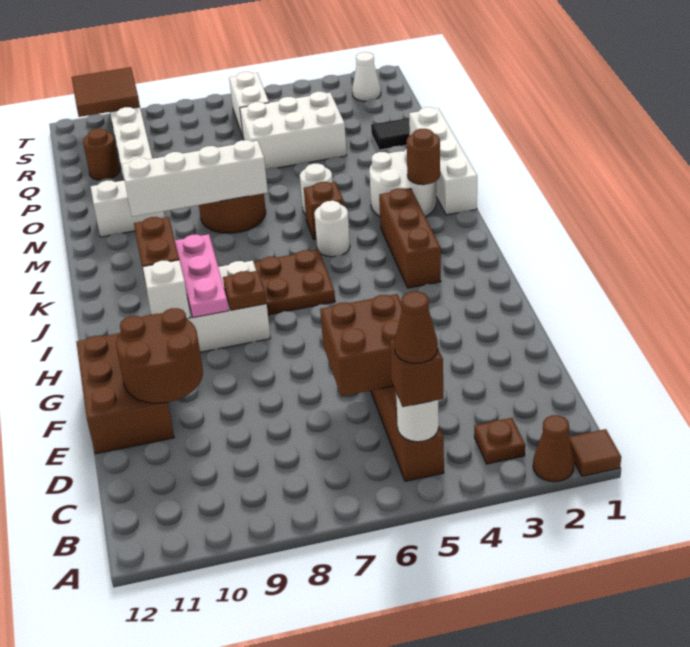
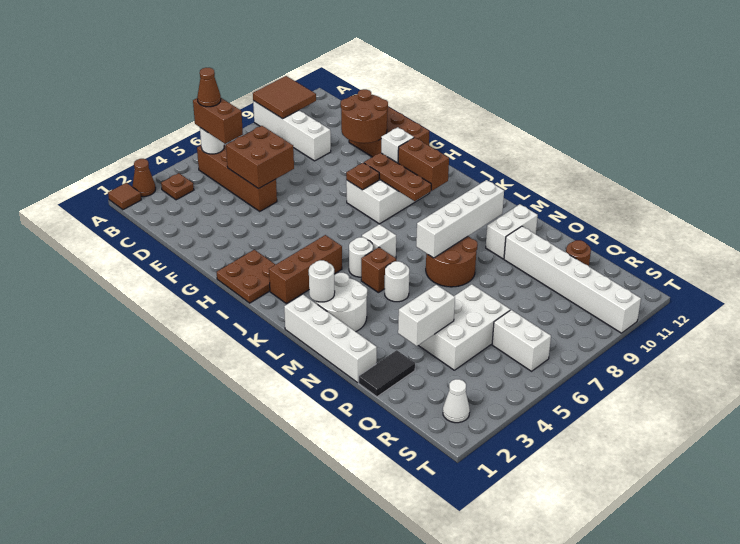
none -> white brick A9:D9 level 1
brown brick B5 level 3 -> brown brick B5:C5 level 3
pink plate H9:J9 level 2 -> brown plate H9:J9 level 2
brown brick I3:K3 level 1 -> brown brick J2:J4 level 1
brown plate I6:J7 level 1 -> brown plate H1:I2 level 1
none -> white brick K6 level 1
brown round brick L2 level 2 -> white round brick L2 level 2
none -> white brick P3:P4 level 2
brown tile S10:T11 level 2 -> brown tile A9:B10 level 2

